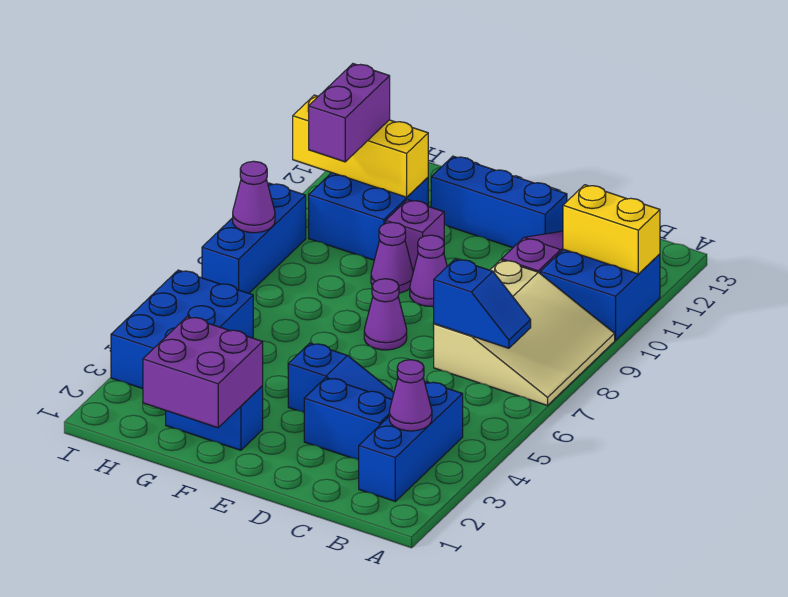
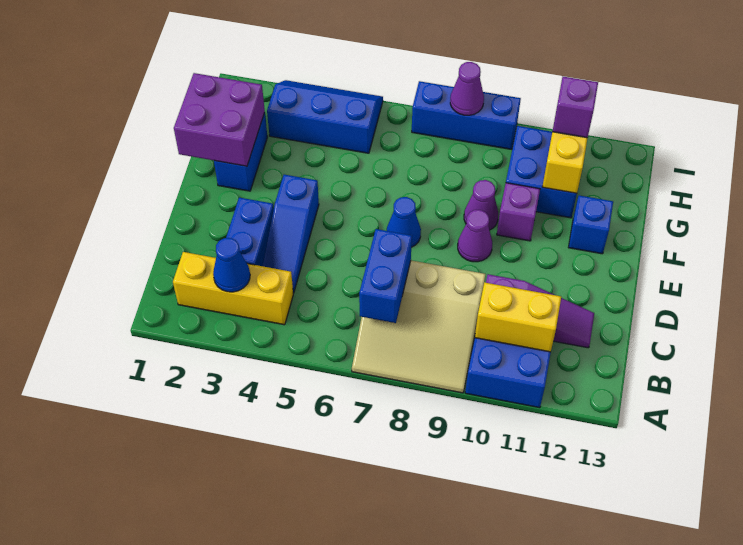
yellow brick A11:B11 level 2 -> yellow brick B10:B11 level 2
blue brick B2:B4 level 1 -> yellow brick B2:B4 level 1
purple cone B3 level 2 -> blue cone B3 level 2
blue slope B7:C7 level 2 top C -> blue brick B7:C7 level 2
blue brick D12:F12 level 1 -> blue brick F12 level 1
purple cone E7 level 1 -> blue cone E7 level 1
blue brick H3:I5 level 1 -> blue slope H3:I5 level 1 top H
purple brick H10:H11 level 3 -> purple brick H11 level 3

